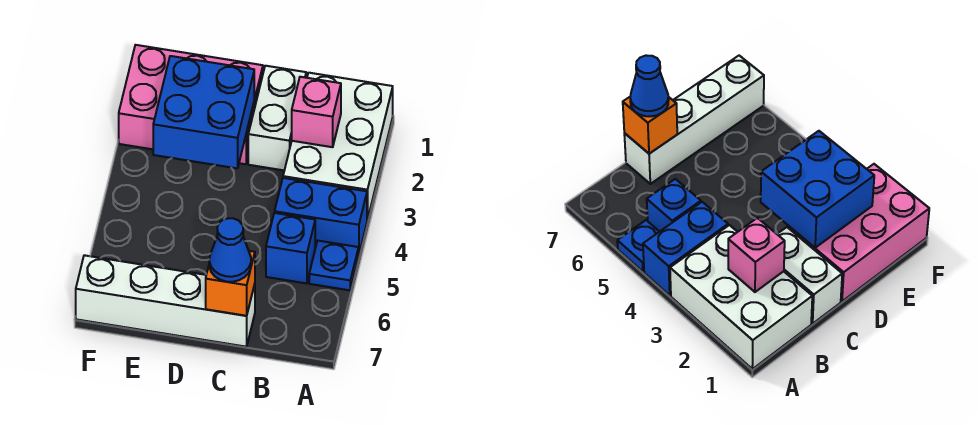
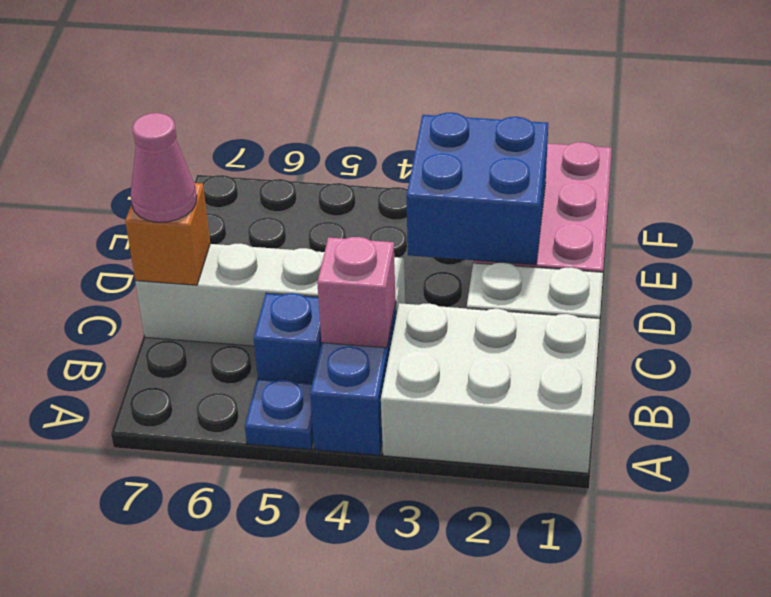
pink brick B2 level 2 -> pink brick B4 level 2
white brick C7:F7 level 1 -> white brick C4:C7 level 1
blue cone C7 level 3 -> pink cone C7 level 3

